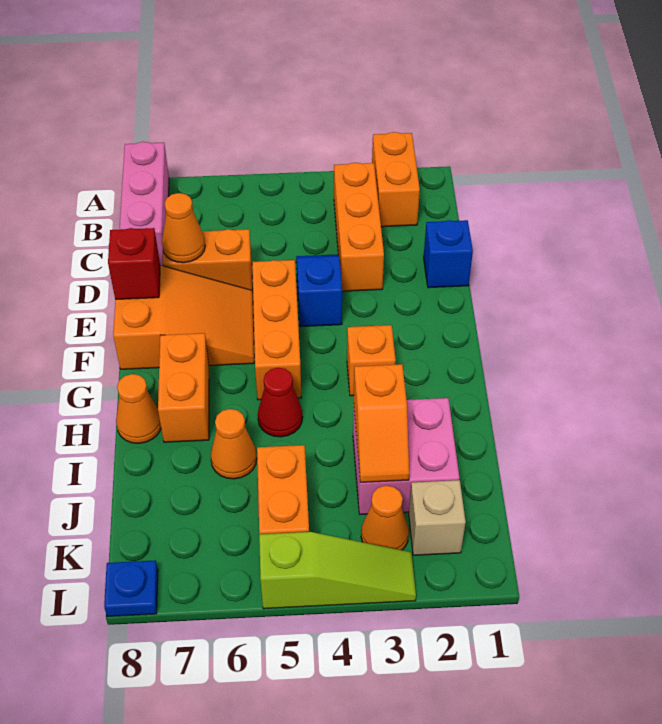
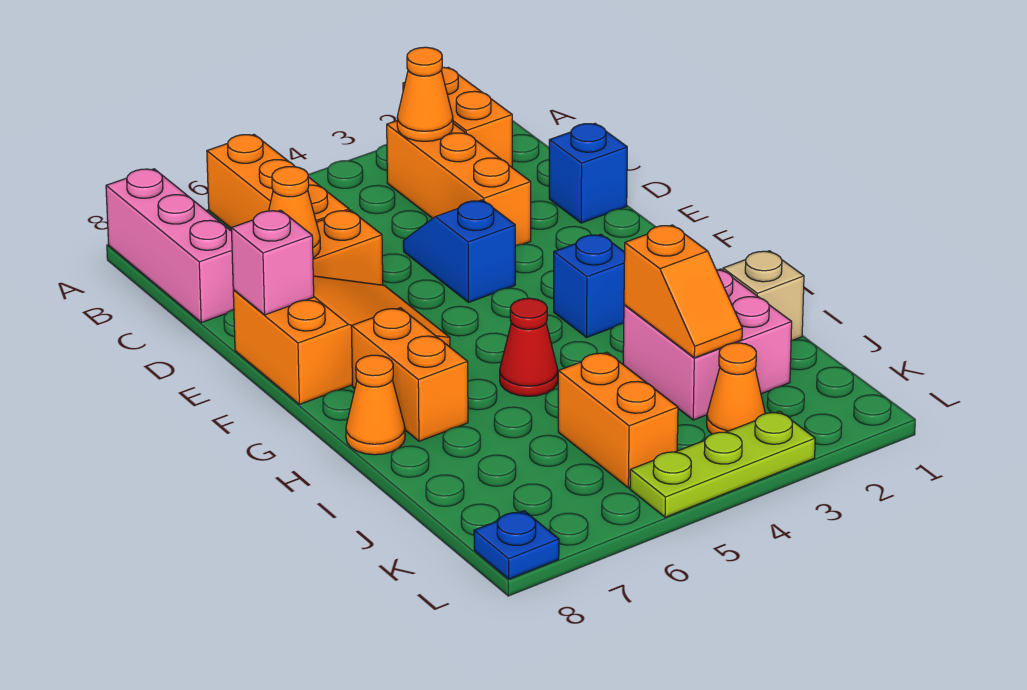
orange brick E5:G5 level 1 -> orange brick A6:C6 level 1
red brick E8 level 2 -> pink brick E8 level 2
orange brick G3 level 1 -> blue brick G3 level 1
orange cone I6 level 1 -> orange cone B3 level 2
tan brick K2 level 1 -> tan brick I1 level 1
lime slope L3:L5 level 1 top 5 -> lime plate L3:L5 level 1

